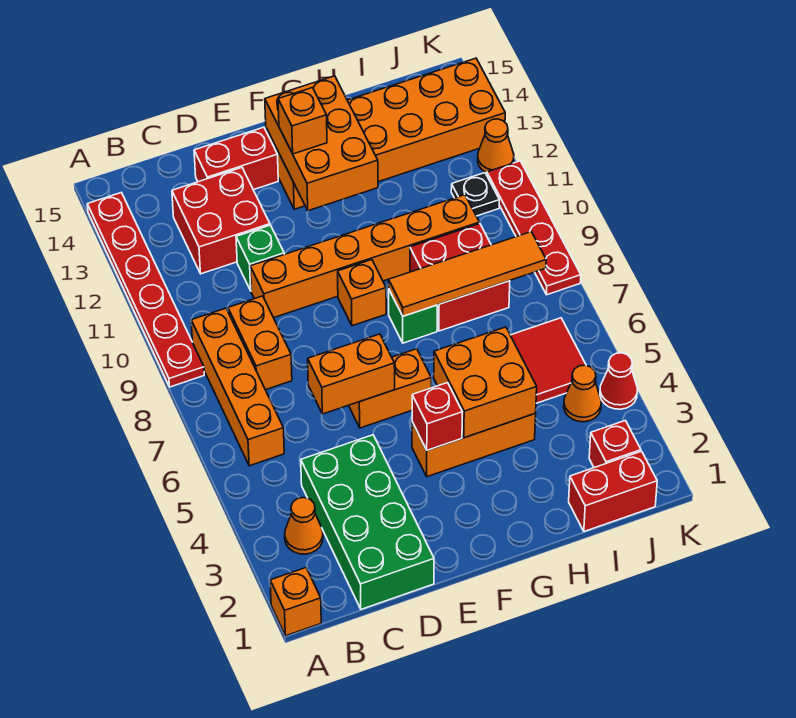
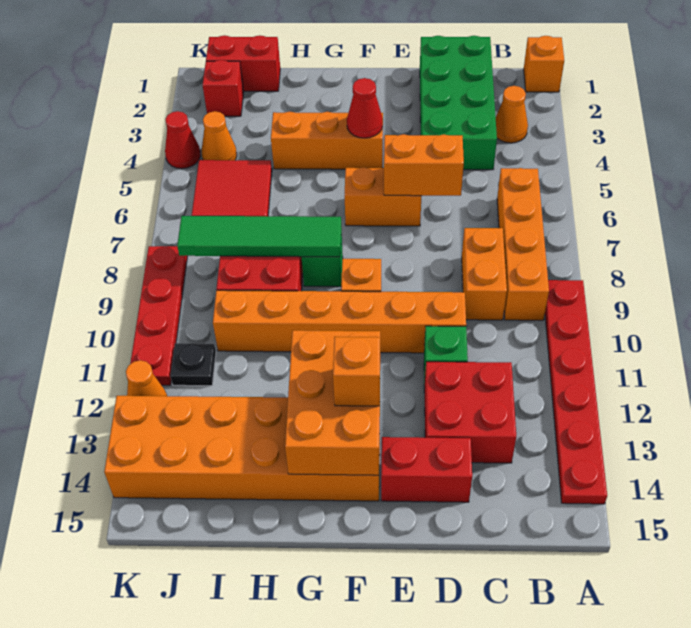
red brick F4 level 2 -> red cone F4 level 2
orange brick G4:H5 level 2 -> none
orange tile G8:J8 level 2 -> green tile G8:J8 level 2

